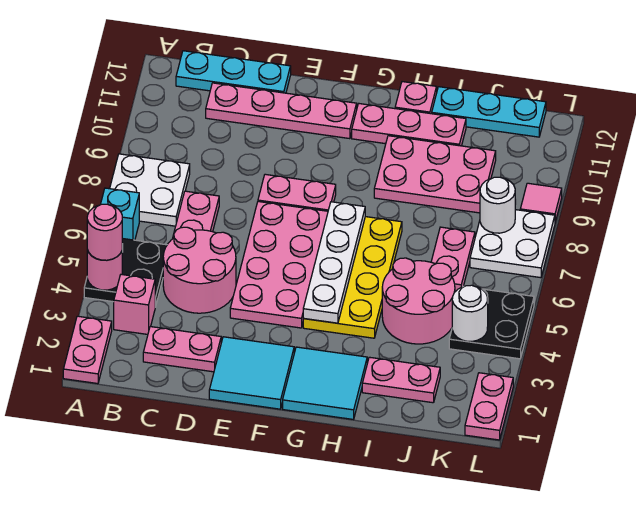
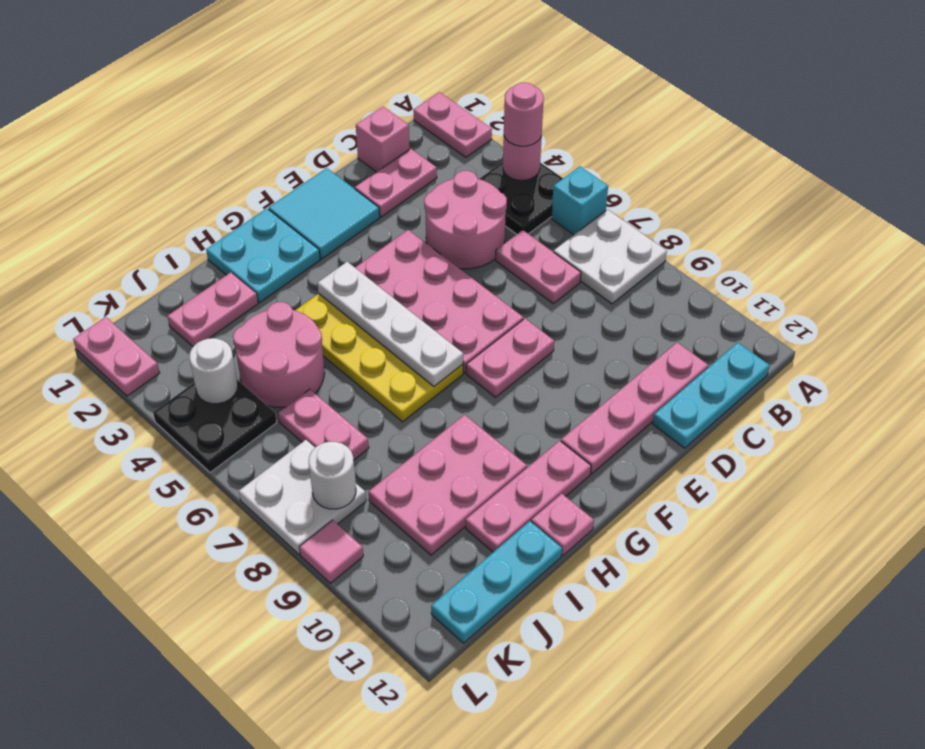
pink brick B3 level 1 -> pink brick C1 level 1
cyan tile G1:H2 level 1 -> cyan plate G1:H2 level 1

